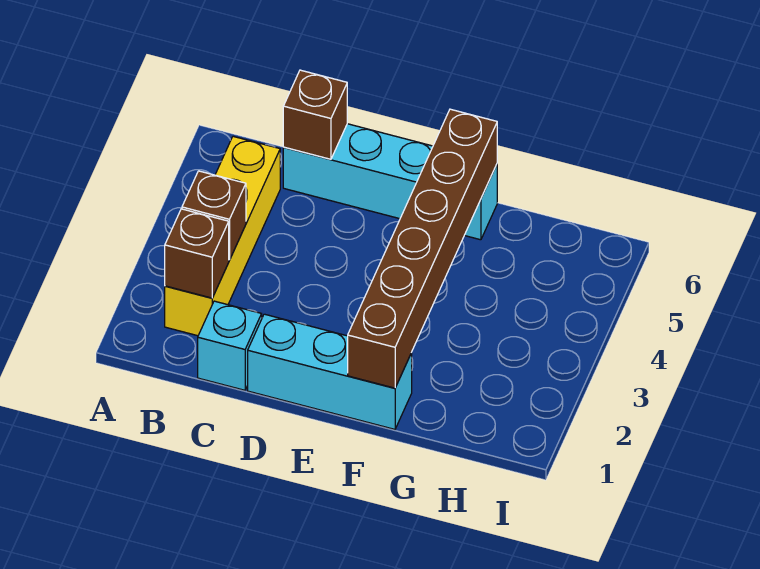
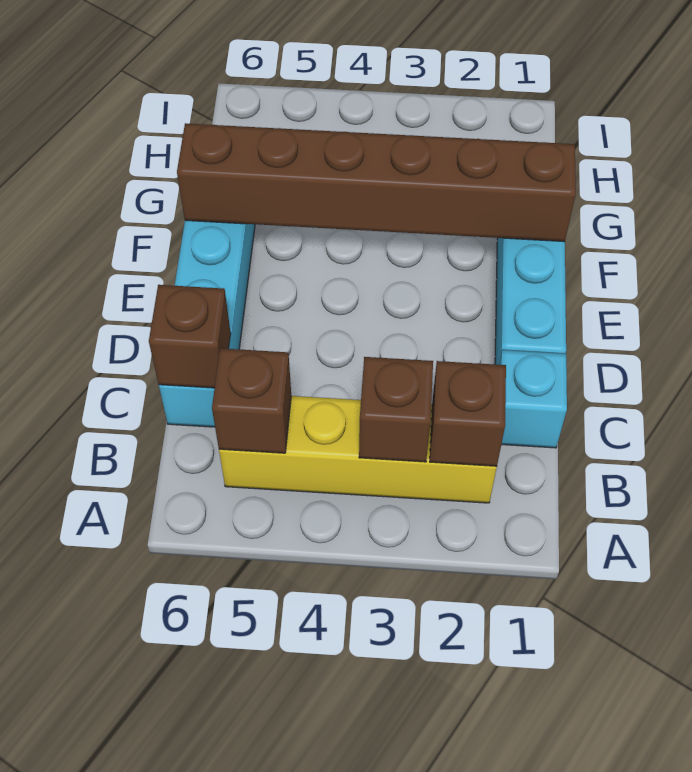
none -> brown brick B5 level 2

